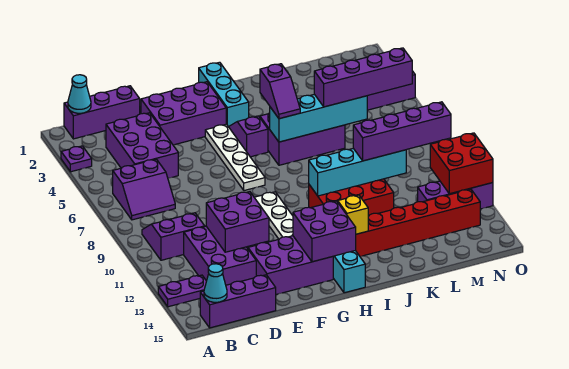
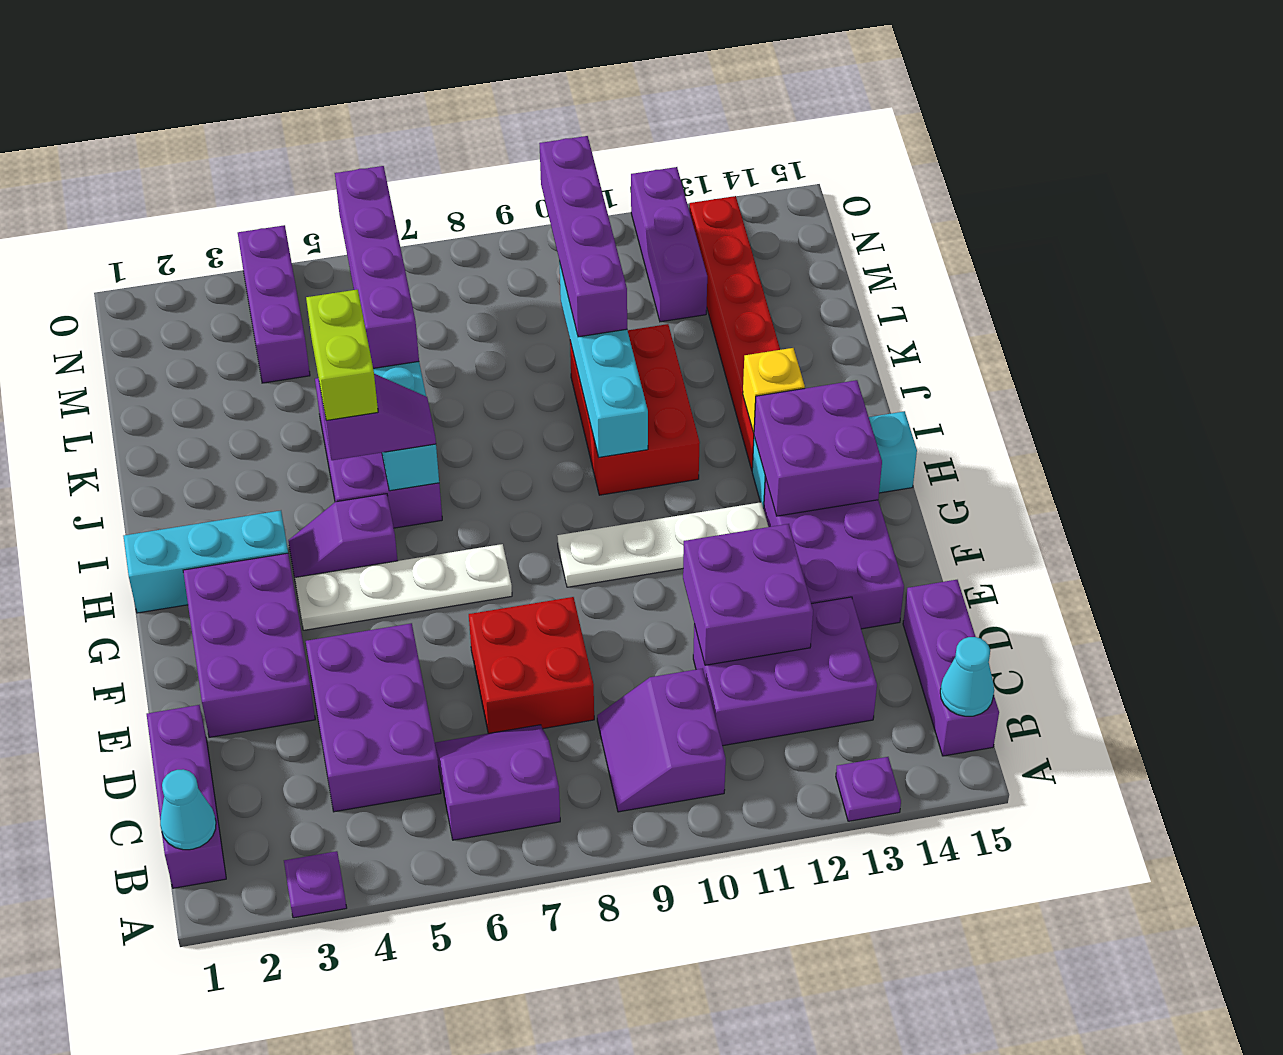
purple plate A13:B13 level 1 -> purple plate A13 level 1
purple slope B6:C7 level 1 top 6 -> purple slope B6:C7 level 1 top B
purple brick C3:D5 level 1 -> purple brick C4:E5 level 1
none -> lime brick I5:J5 level 4
red brick N11:O12 level 2 -> red brick D7:E8 level 1

